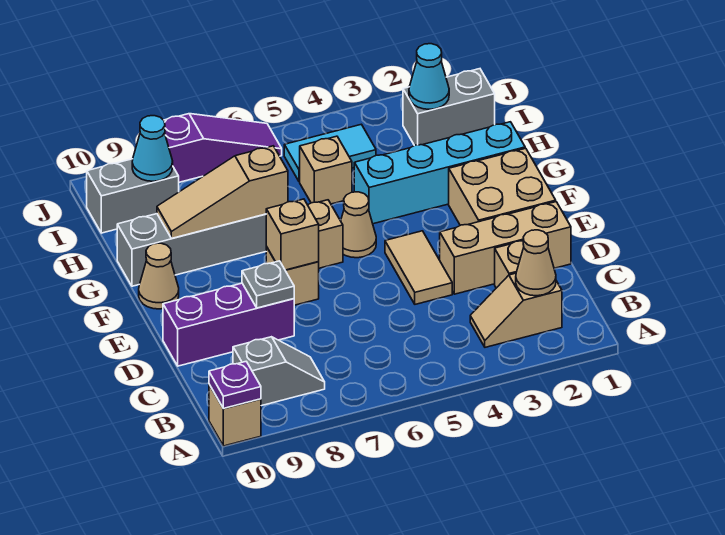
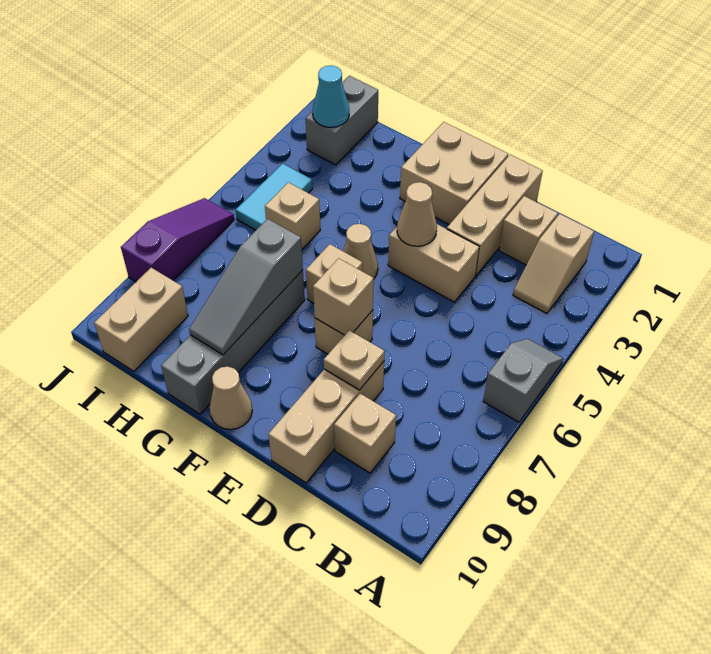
tan brick A10 level 1 -> tan brick C9 level 1
purple plate A10 level 2 -> none
tan cone B2 level 2 -> tan cone E4 level 2
grey slope B8:B9 level 1 top 9 -> grey slope A5:A6 level 1 top 6
tan tile D4:E4 level 1 -> tan brick D4:E4 level 1
purple brick D8:D10 level 1 -> tan brick D8:D10 level 1
grey plate D8 level 2 -> tan plate D8 level 2
cyan brick G1:G4 level 1 -> none
tan slope G7:G9 level 2 top 7 -> grey slope G7:G9 level 2 top 7
grey brick I9:I10 level 1 -> tan brick I9:I10 level 1
cyan cone I9 level 2 -> none

